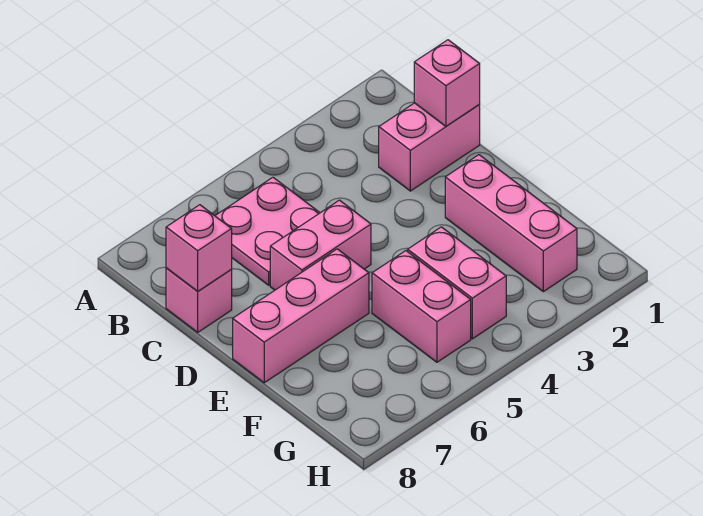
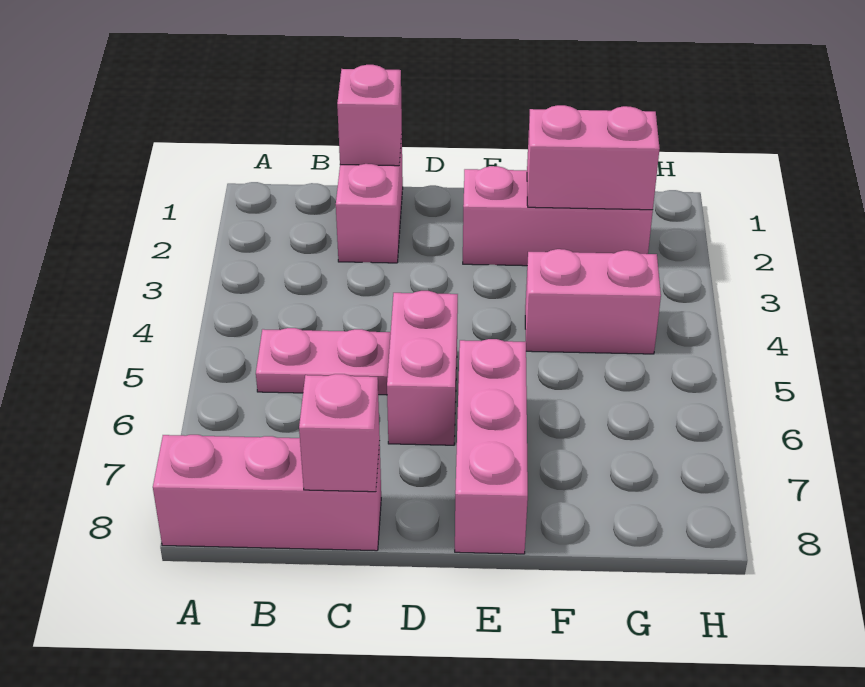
pink plate B5:C6 level 1 -> pink plate B5:C5 level 1
pink brick C8 level 1 -> pink brick A8:C8 level 1
pink brick F5:G5 level 1 -> pink brick F2:G2 level 2

